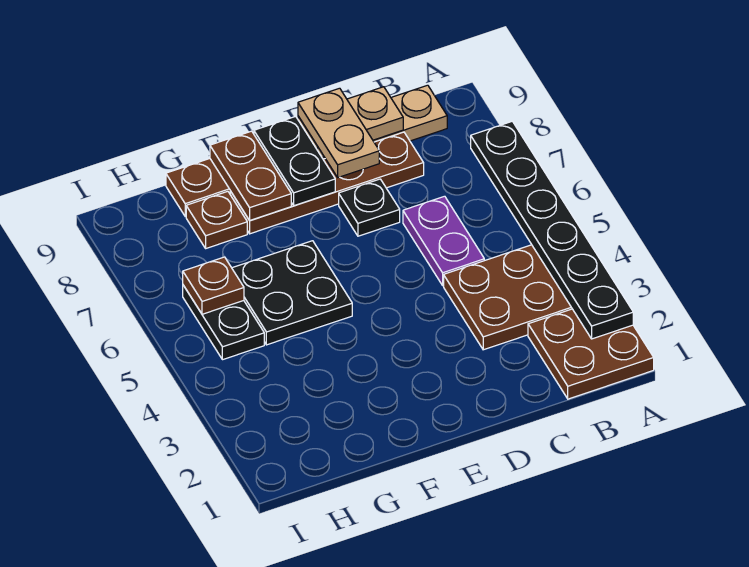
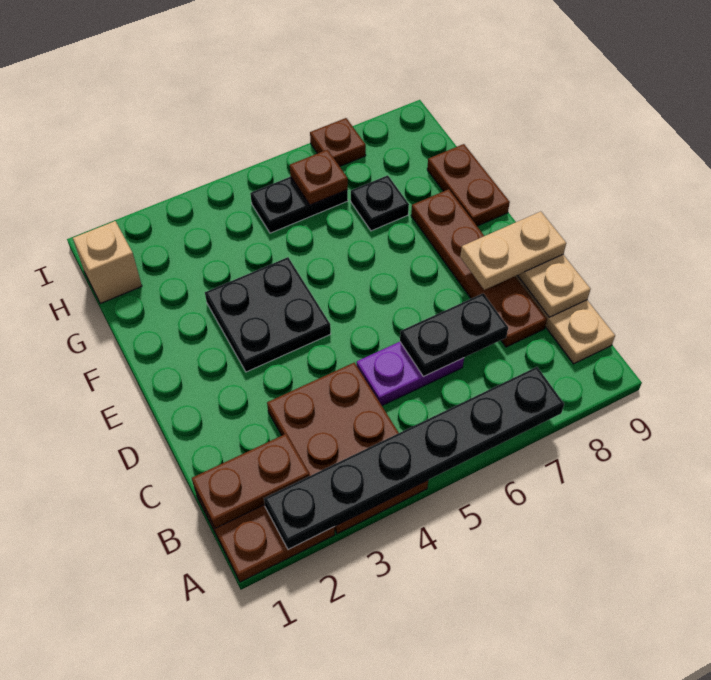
black plate D7 level 1 -> black plate G7 level 1
black plate E8:E9 level 2 -> black plate C6:C7 level 2
black plate F5:G6 level 1 -> black plate E3:F4 level 1
brown plate F8:F9 level 2 -> brown plate B1:B2 level 2
brown plate G8 level 1 -> brown plate I7 level 1
none -> tan brick H1 level 1

